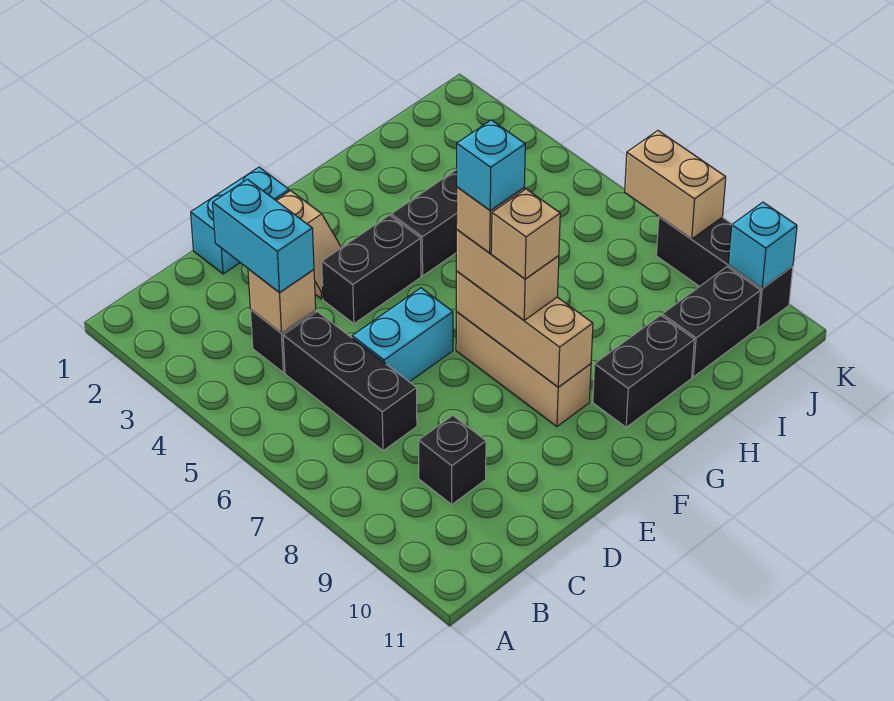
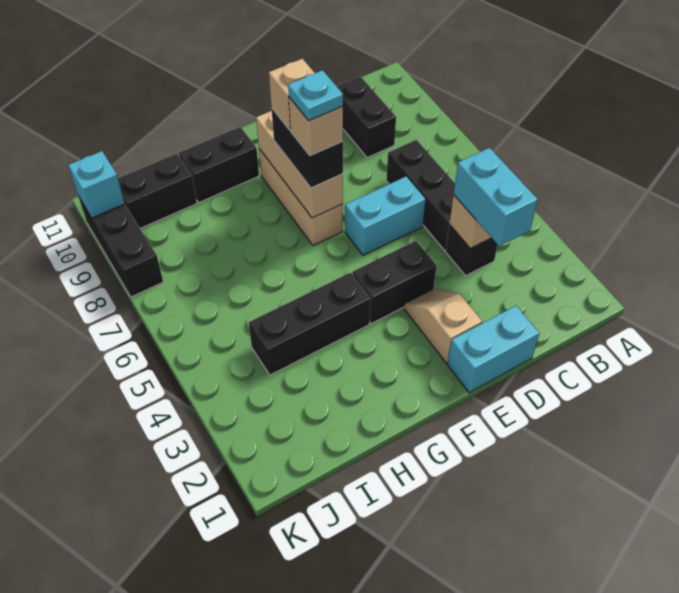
black brick C9 level 1 -> black brick C9:C10 level 1
tan brick F7:F8 level 3 -> black brick F7:F8 level 3
cyan brick F7 level 5 -> cyan plate F7 level 5
tan brick K7:K8 level 2 -> none

